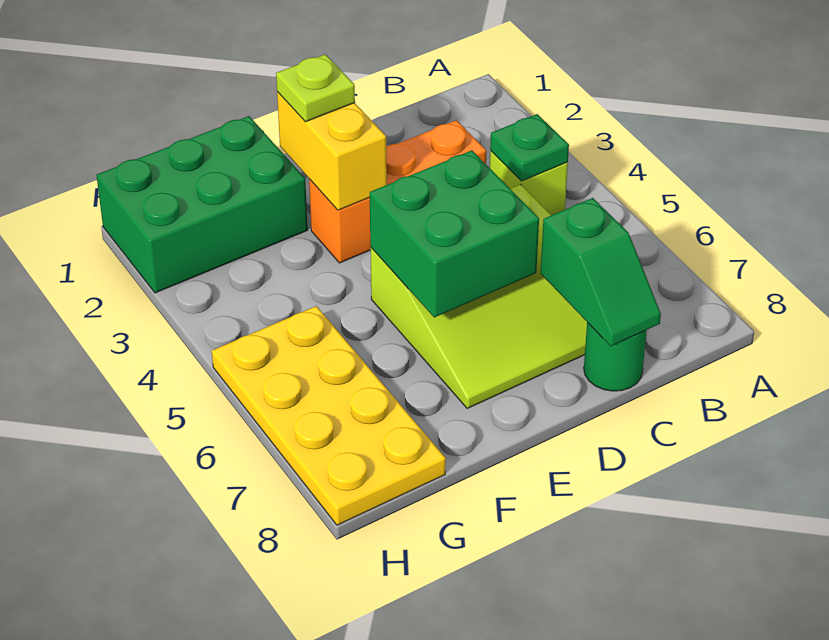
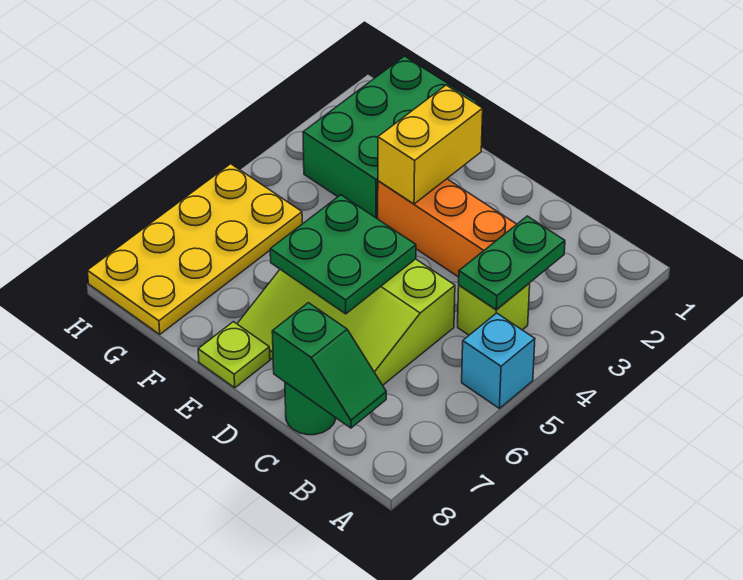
none -> cyan brick A5 level 1
green plate B4 level 2 -> green plate B3:B4 level 2
green slope C7:C8 level 2 top 7 -> green slope B8:C8 level 2 top C
green brick D5:E6 level 2 -> green plate D5:E6 level 2
lime plate E2 level 3 -> lime plate E8 level 1
green brick F1:H2 level 1 -> green brick F1:G3 level 1

